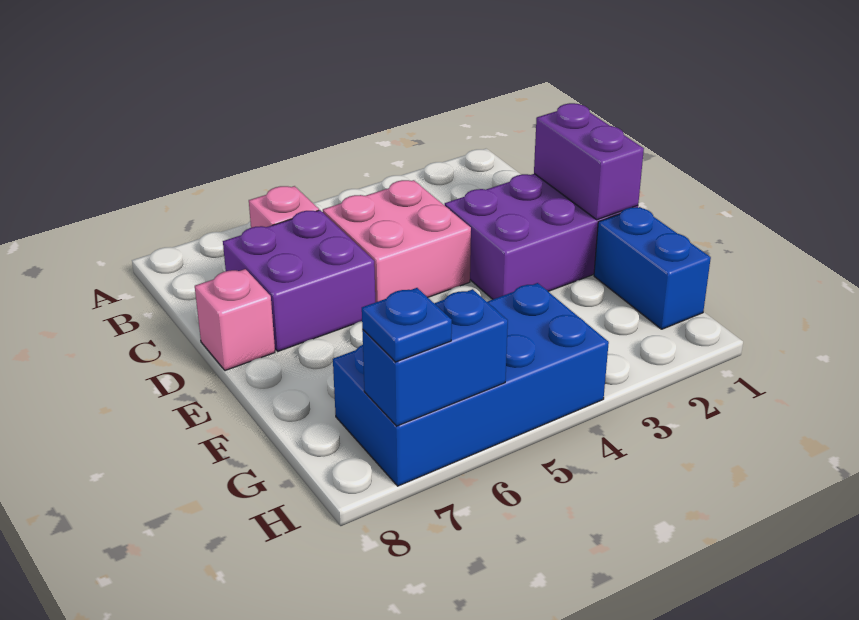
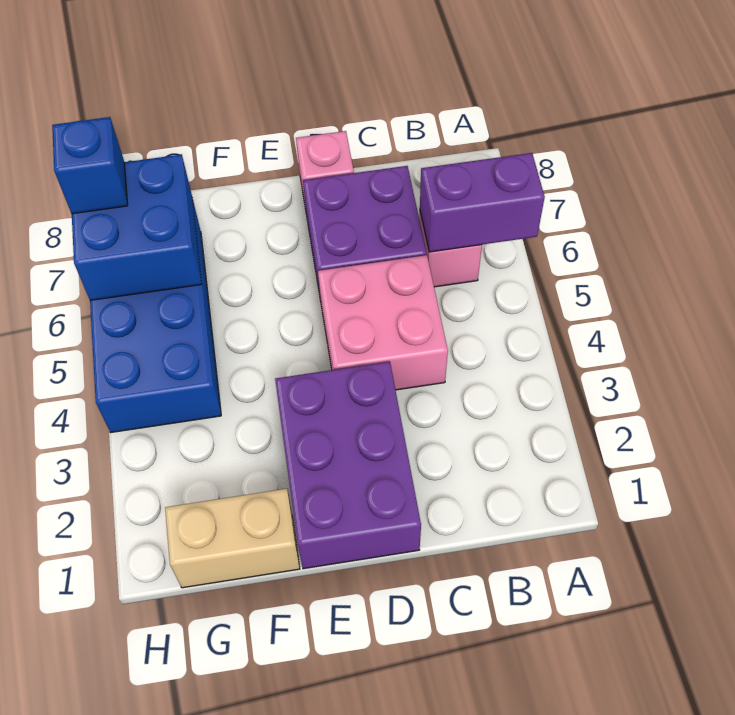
purple brick D1:E1 level 2 -> purple brick A6:B6 level 2
blue brick F1:G1 level 1 -> tan brick F1:G1 level 1
blue brick H6:H7 level 2 -> blue brick G6:H7 level 2
blue plate H7 level 3 -> blue brick H7 level 3

